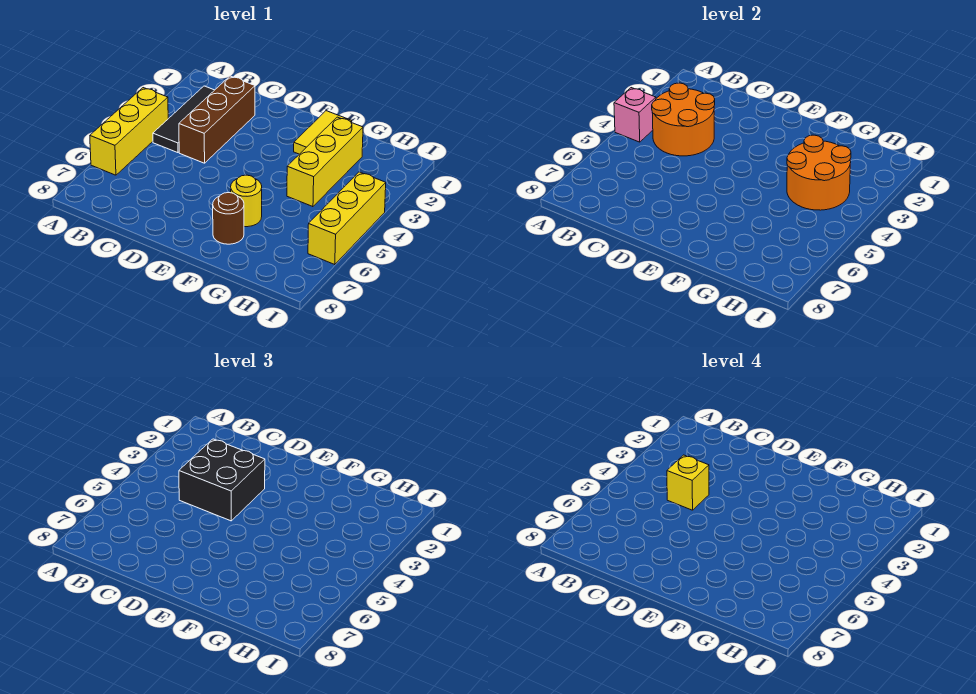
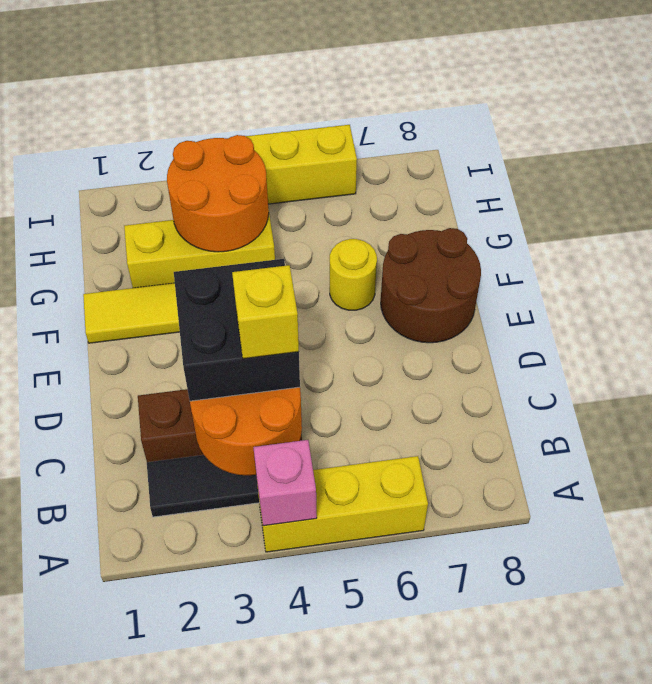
brown round brick F7 level 1 -> brown round brick E7:F8 level 1

